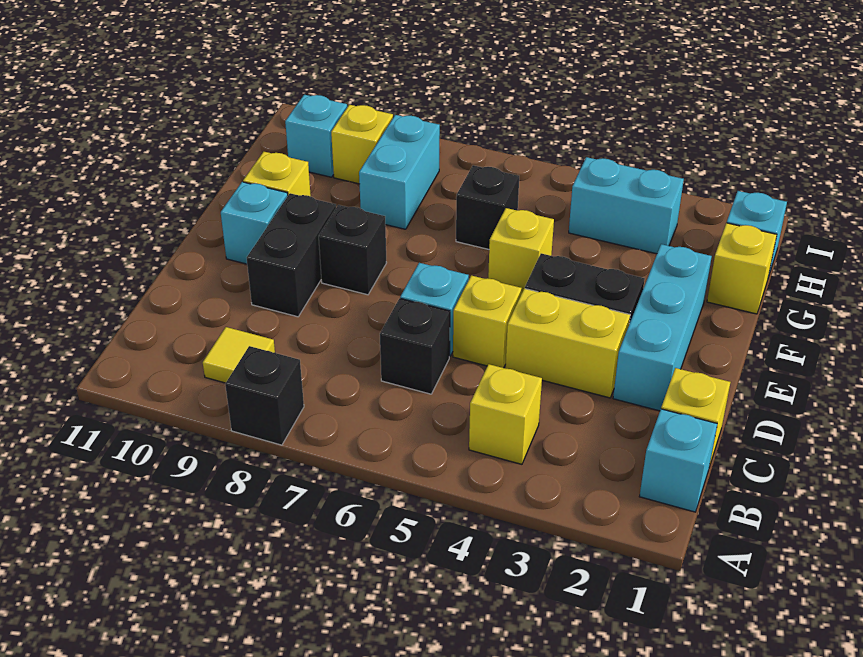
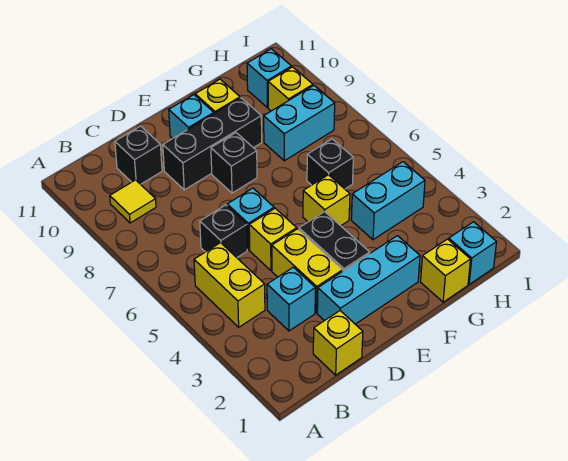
black brick A8 level 1 -> black brick C10 level 1
cyan brick B1 level 1 -> cyan brick C3 level 1
yellow brick B4 level 1 -> yellow brick B4:B5 level 1
black brick D9:E9 level 1 -> black brick D9:F9 level 1
cyan brick H3:H4 level 1 -> cyan brick G4:H4 level 1

